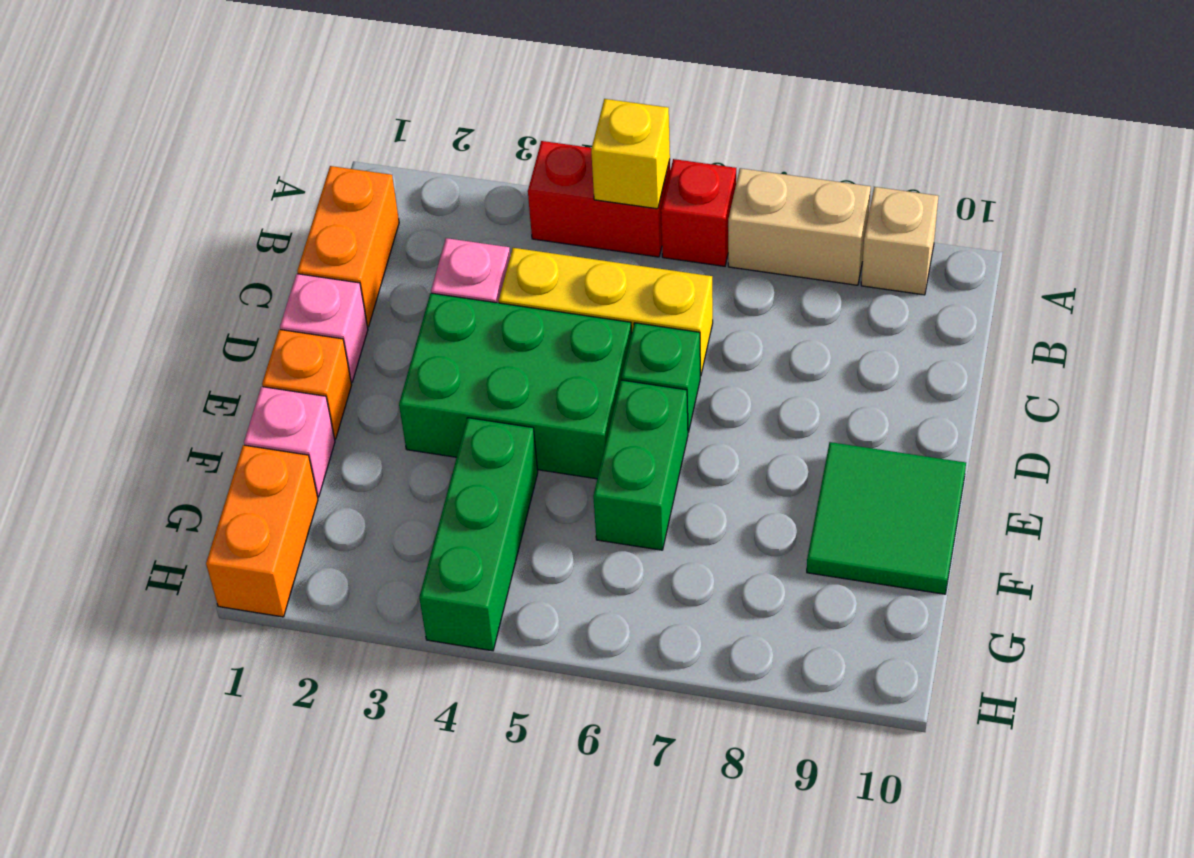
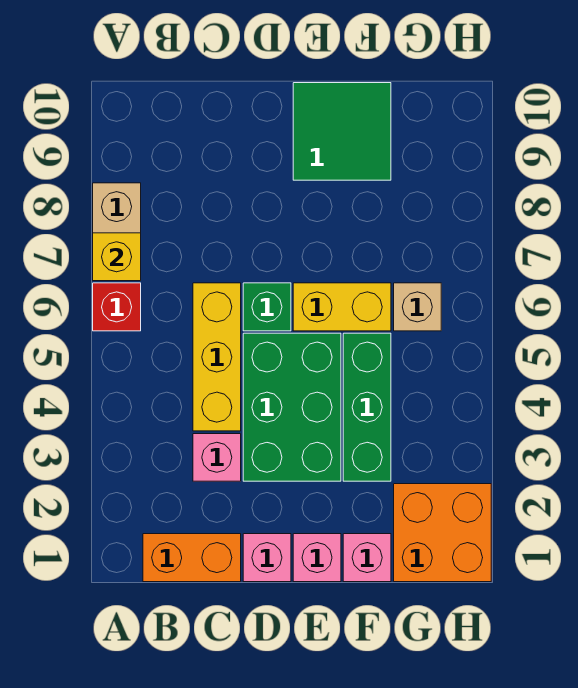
red brick A4:A5 level 1 -> none
yellow brick A5 level 2 -> yellow brick A7 level 2
tan brick A9 level 1 -> tan brick G6 level 1
orange brick E1 level 1 -> pink brick E1 level 1
green brick E6:F6 level 1 -> yellow brick E6:F6 level 1
green brick F4:H4 level 1 -> green brick F3:F5 level 1
orange brick G1:H1 level 1 -> orange brick G1:H2 level 1

